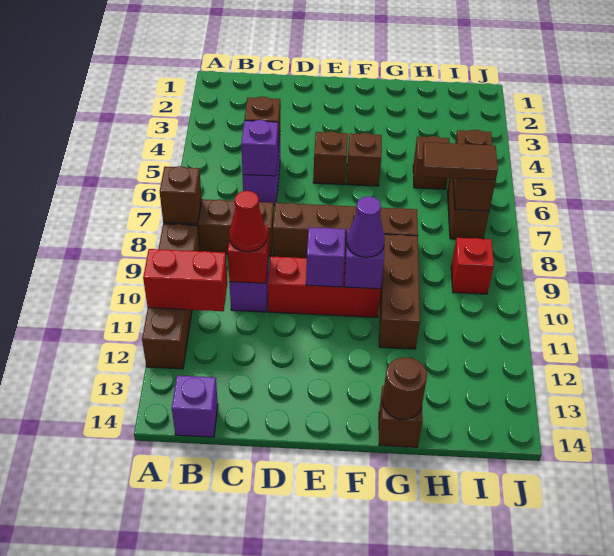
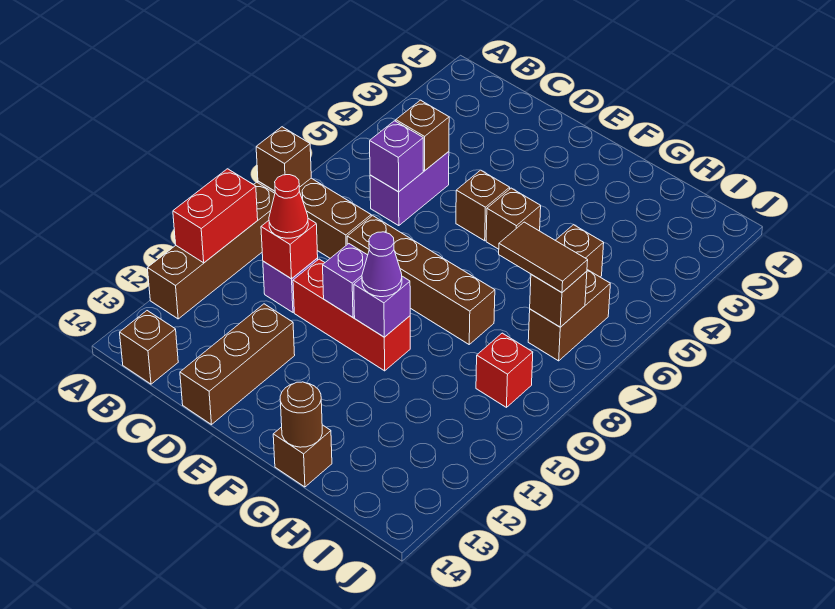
red brick A11:B11 level 2 -> red brick A10:A11 level 2
purple brick B14 level 1 -> brown brick B14 level 1
brown brick G9:G11 level 1 -> brown brick D12:D14 level 1
brown brick I6:I7 level 2 -> brown brick I7 level 2

